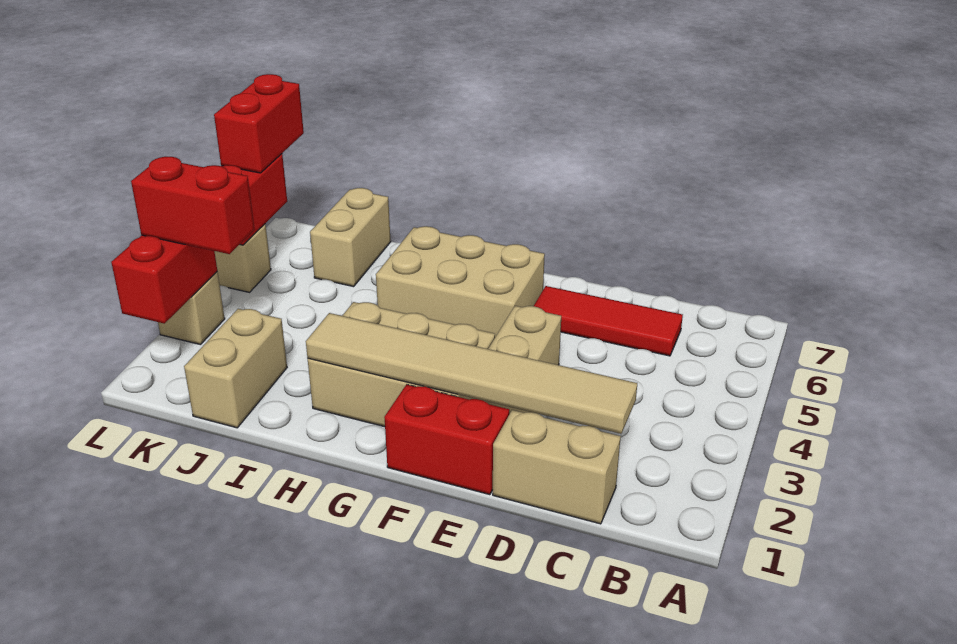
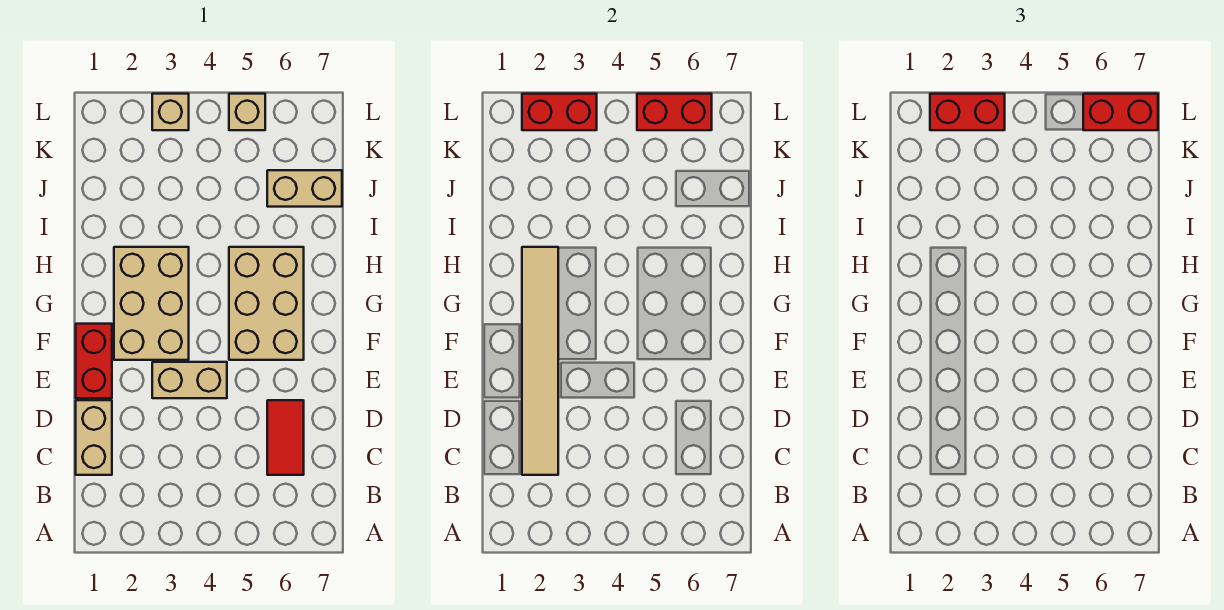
red tile C6:E6 level 1 -> red tile C6:D6 level 1
tan brick J1:J2 level 1 -> none
red brick K3:L3 level 3 -> red brick L2:L3 level 3

